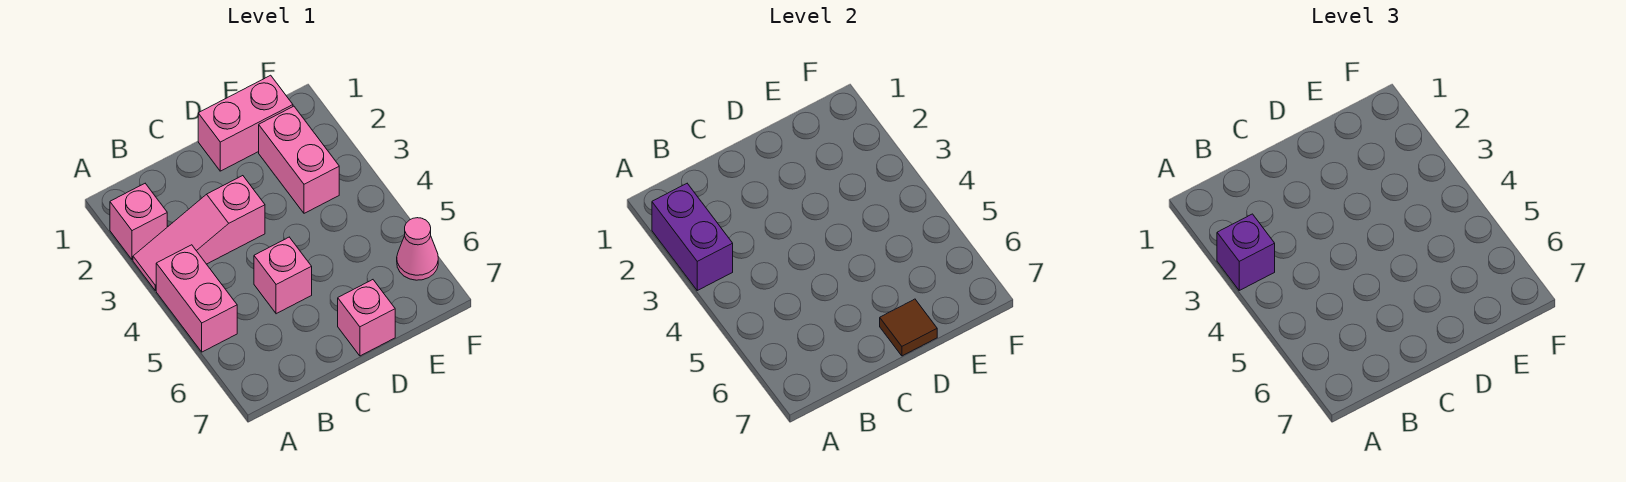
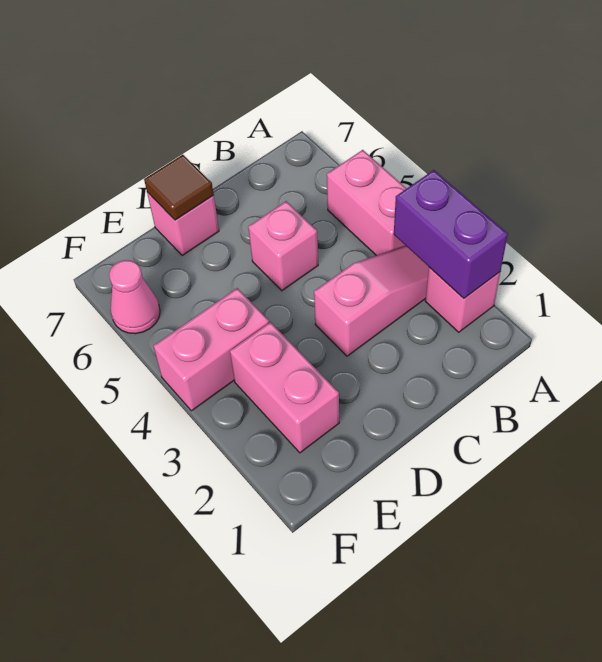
purple brick A3 level 3 -> none
pink brick D1:E1 level 1 -> pink brick E4:F4 level 1

